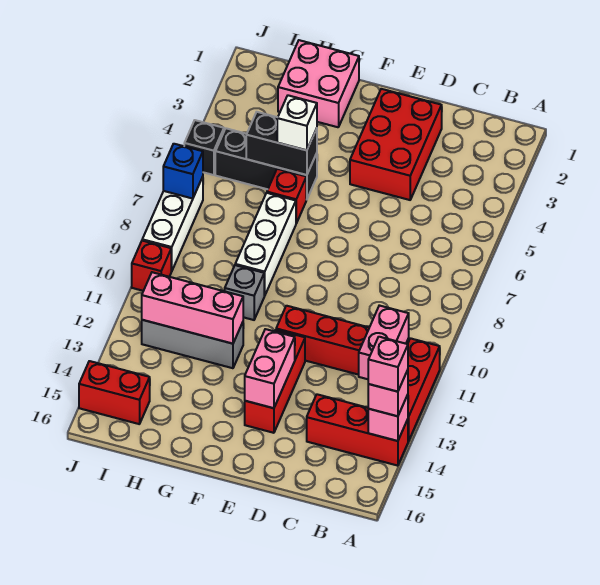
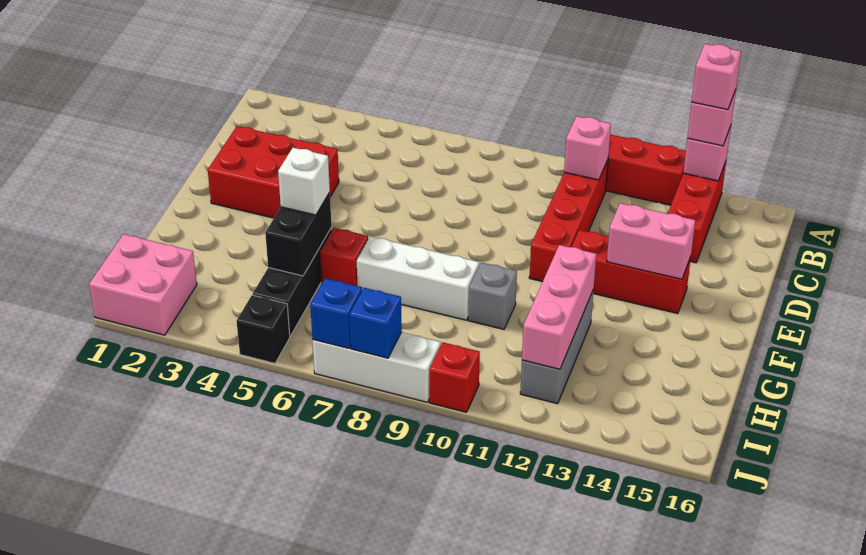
pink brick B11:B12 level 2 -> pink brick B11 level 2
pink brick G1:H2 level 1 -> pink brick I1:J2 level 1
red brick I15:J15 level 1 -> none
none -> blue brick J8 level 2

